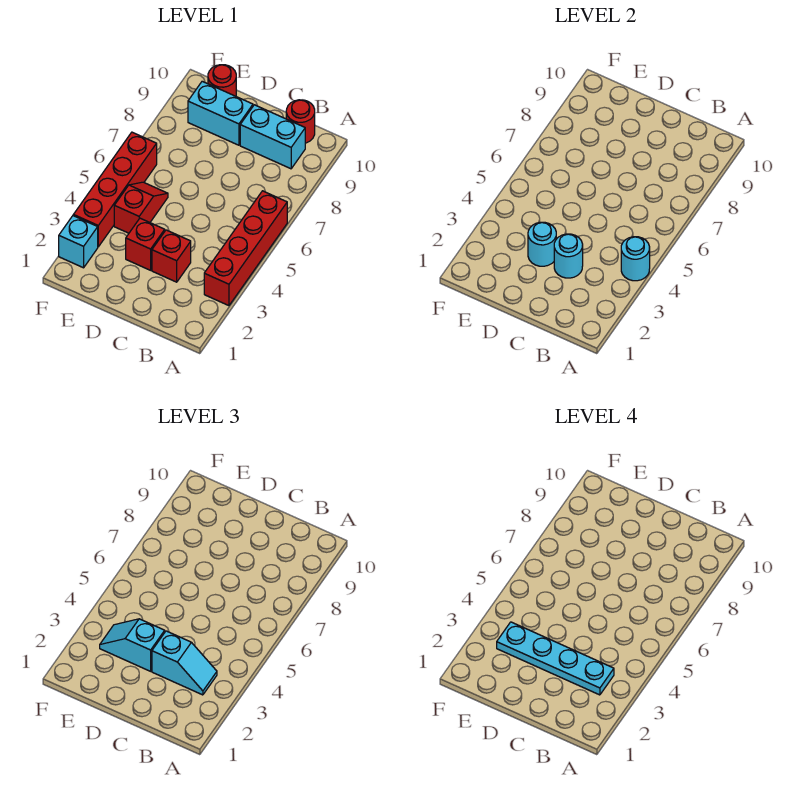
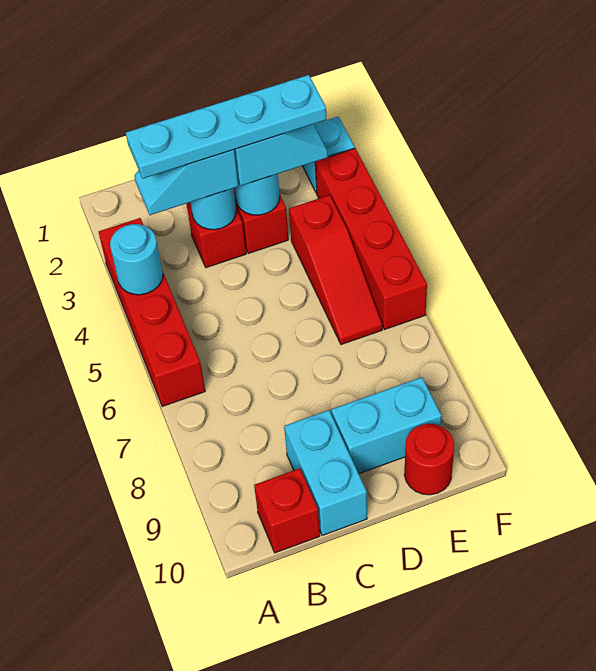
cyan brick B9:C9 level 1 -> cyan brick C9:C10 level 1
red round brick B10 level 1 -> red brick B10 level 1
red slope E4:E5 level 1 top 4 -> red slope E4:E6 level 1 top 4

